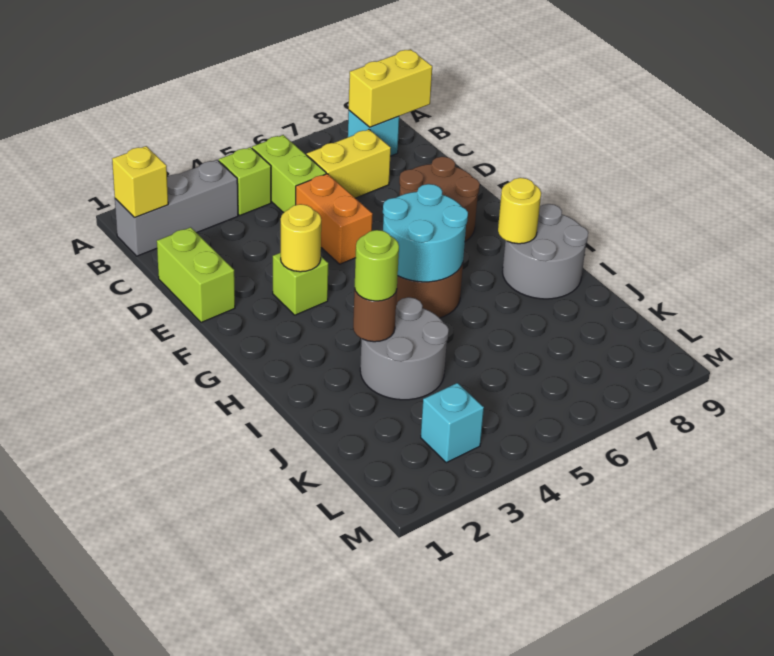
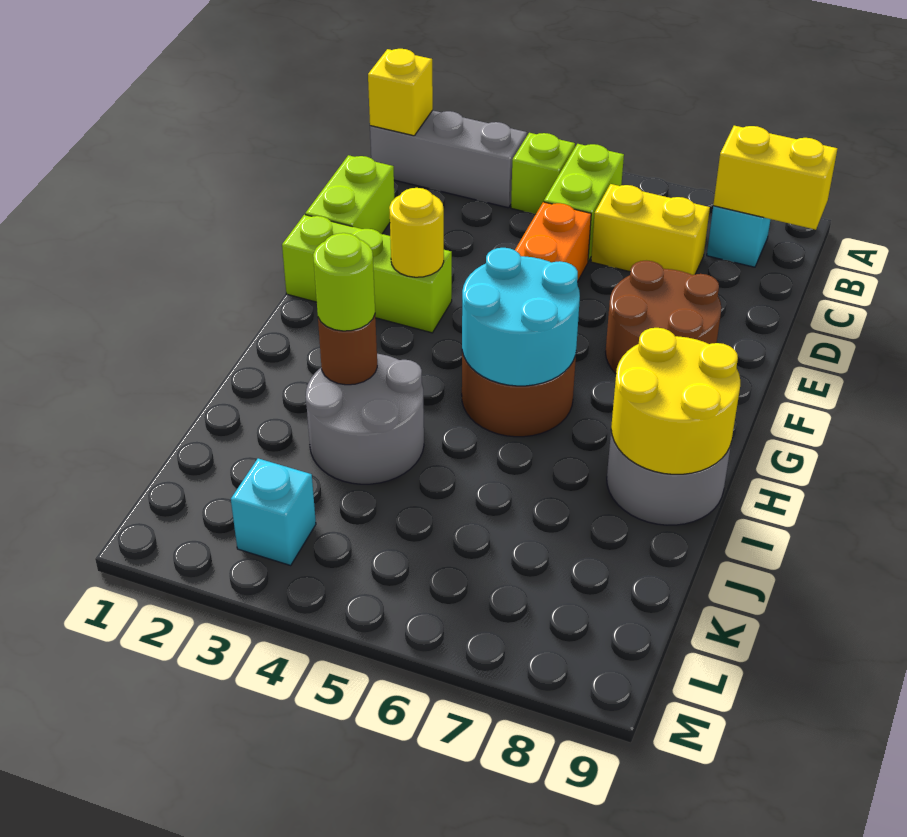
lime brick F3 level 1 -> lime brick F1:F3 level 1
yellow round brick H8 level 2 -> yellow round brick H8:I9 level 2

